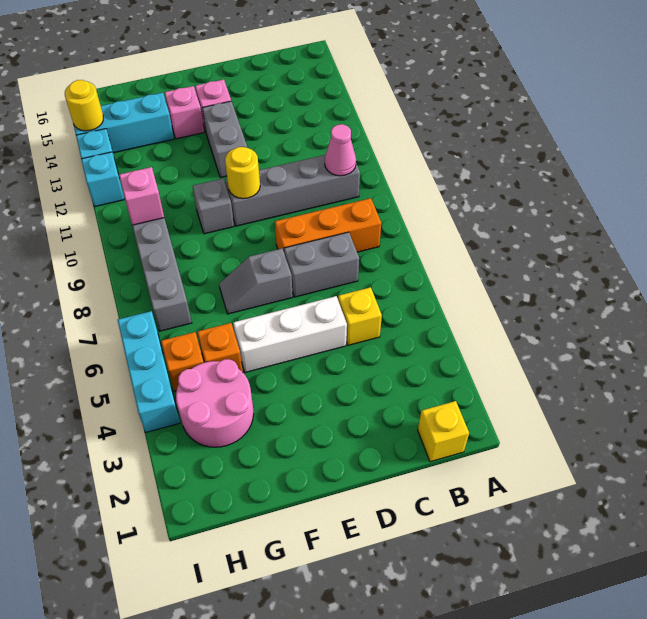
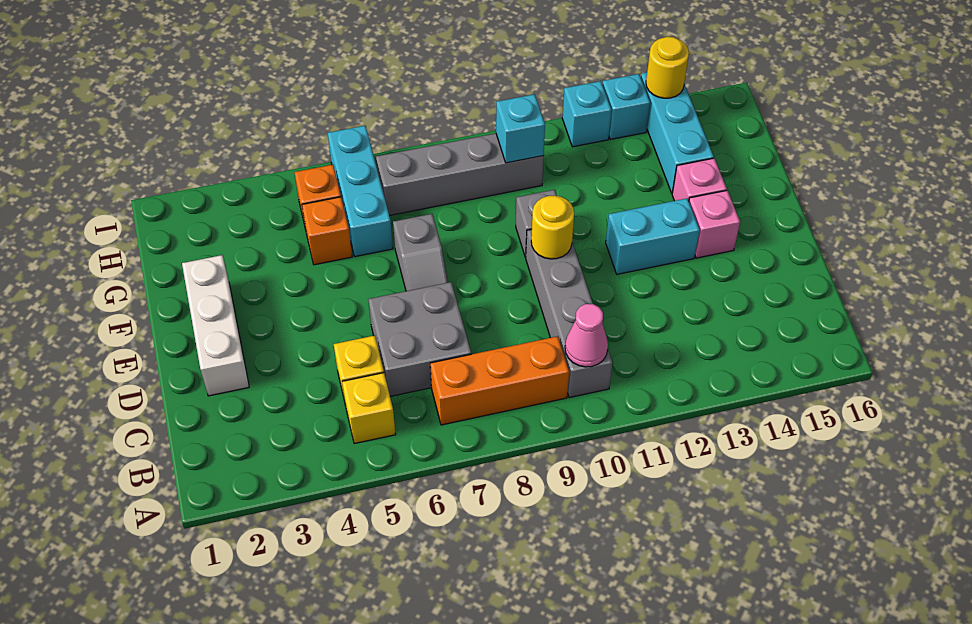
yellow brick B1 level 1 -> yellow brick B5 level 1
orange brick B8:D8 level 1 -> orange brick B7:B9 level 1
grey brick C7:D7 level 1 -> grey brick C6:D7 level 1
white brick D5:F5 level 1 -> white brick D2:F2 level 1
grey slope E7:F7 level 1 top E -> grey slope E7:F7 level 1 top F
grey brick E12:E13 level 1 -> cyan brick E12:E13 level 1
pink round brick G3:H4 level 1 -> none
pink brick H10 level 2 -> cyan brick H10 level 2
cyan brick I4:I6 level 1 -> cyan brick G6:I6 level 1

